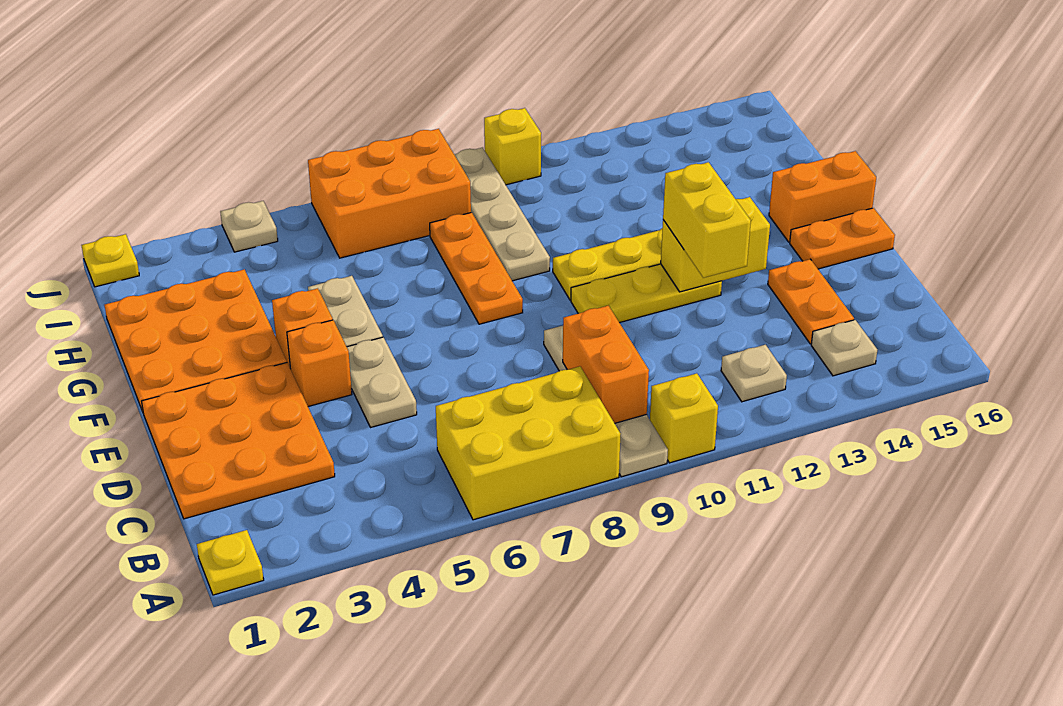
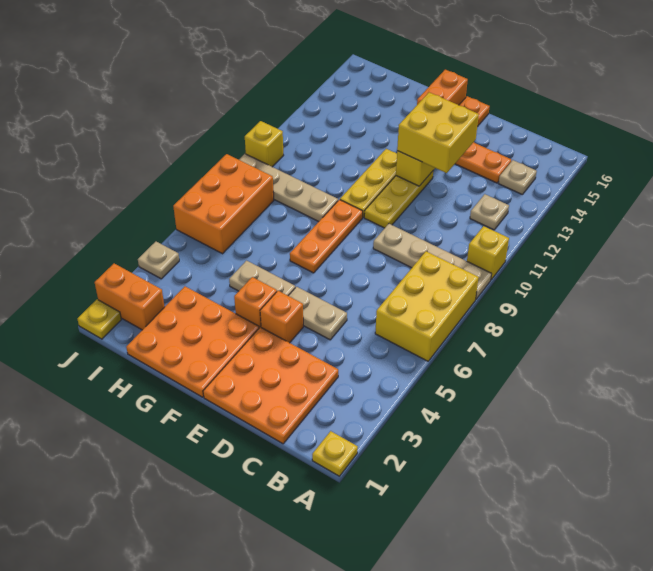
orange brick B9:C9 level 2 -> orange brick I2:J2 level 1
yellow brick D12:E12 level 3 -> yellow brick D12:E13 level 3
orange plate F8:H8 level 1 -> orange plate F7:F9 level 1

